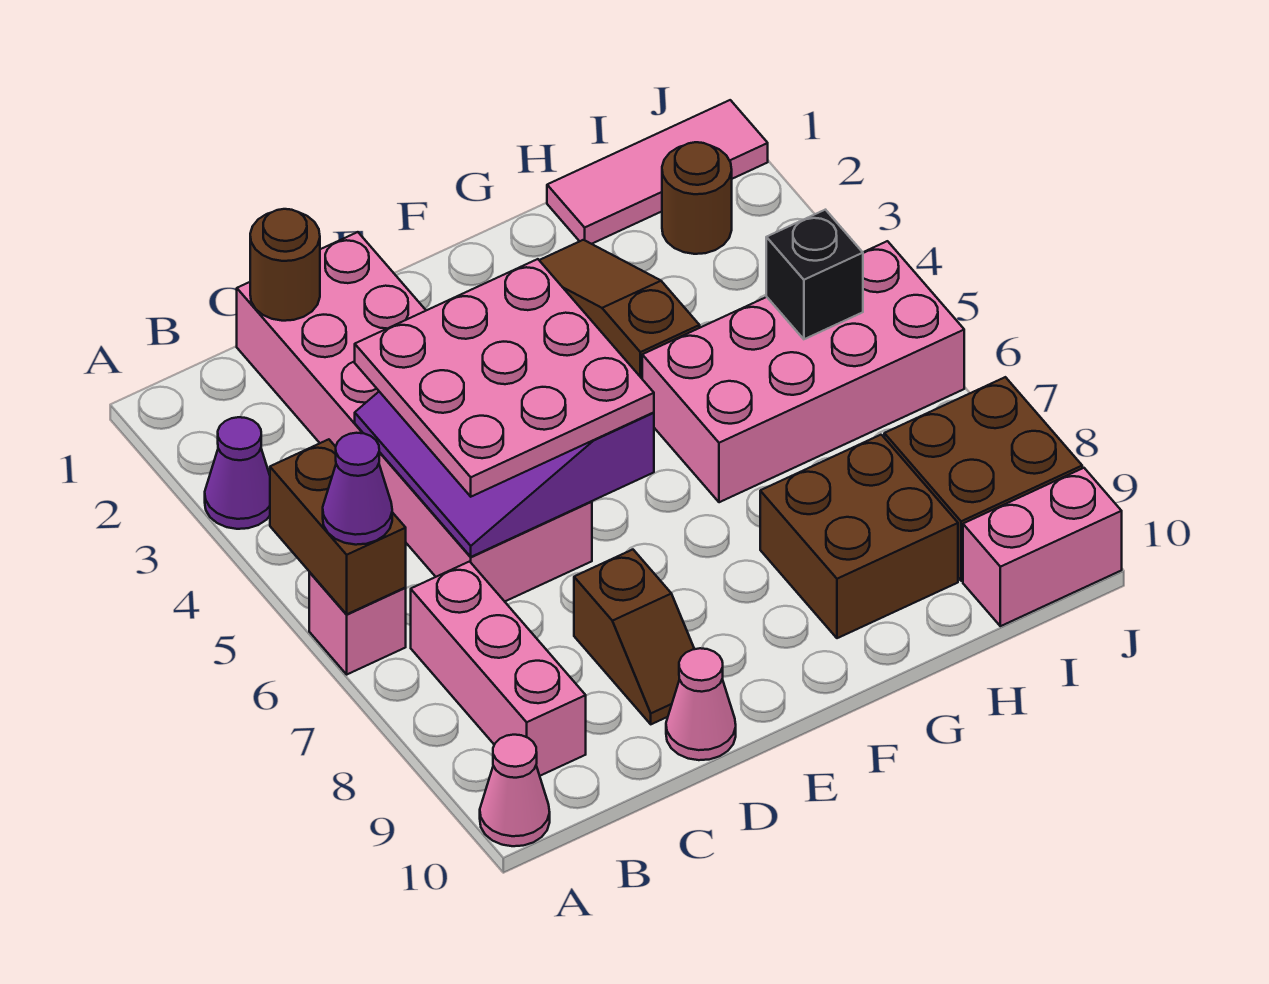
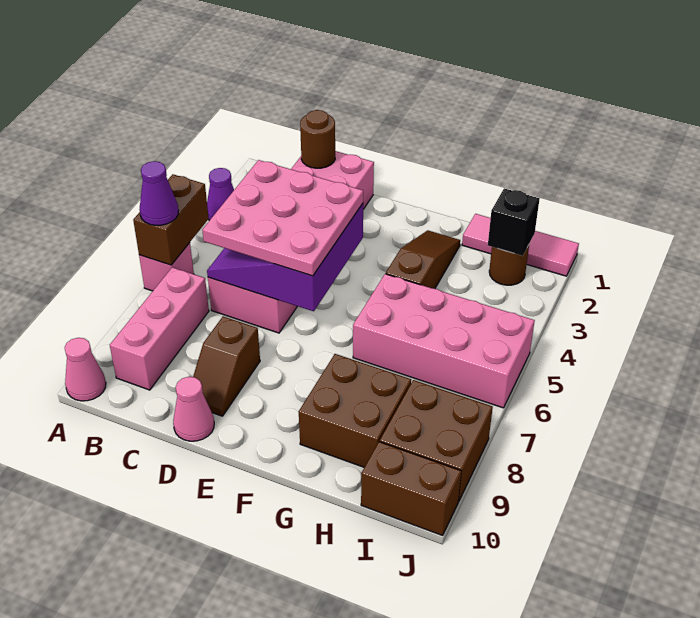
black brick I5 level 2 -> black brick I2 level 2
pink brick I10:J10 level 1 -> brown brick I10:J10 level 1

